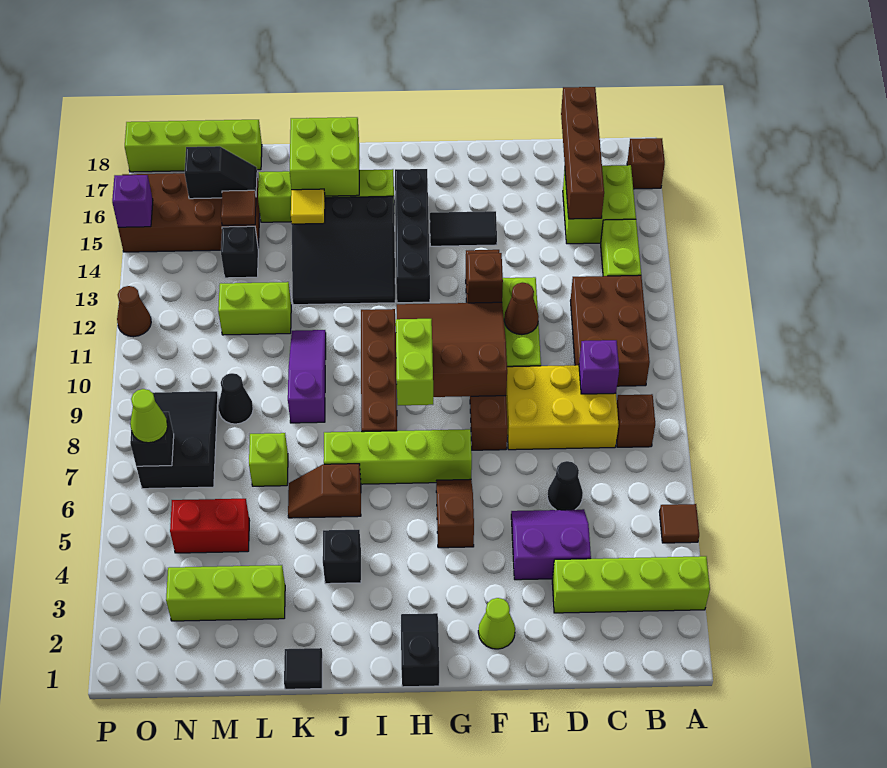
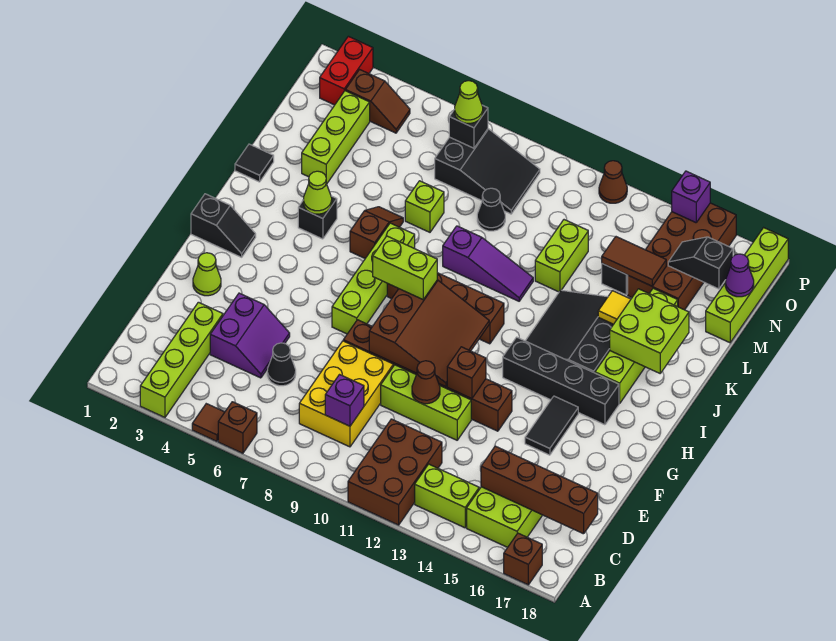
brown brick B8 level 1 -> brown brick A6 level 1
brown brick B10:C12 level 1 -> brown brick A11:C12 level 1
brown slope G5:G6 level 1 top 5 -> brown slope O3:O4 level 1 top 3
none -> lime cone J4 level 2
red brick M5:N5 level 1 -> red brick O2:P2 level 1
brown tile M15 level 2 -> brown tile M14:M15 level 2
black slope M16:N16 level 2 top N -> black slope N16:N17 level 2 top 17
none -> purple cone N18 level 2

